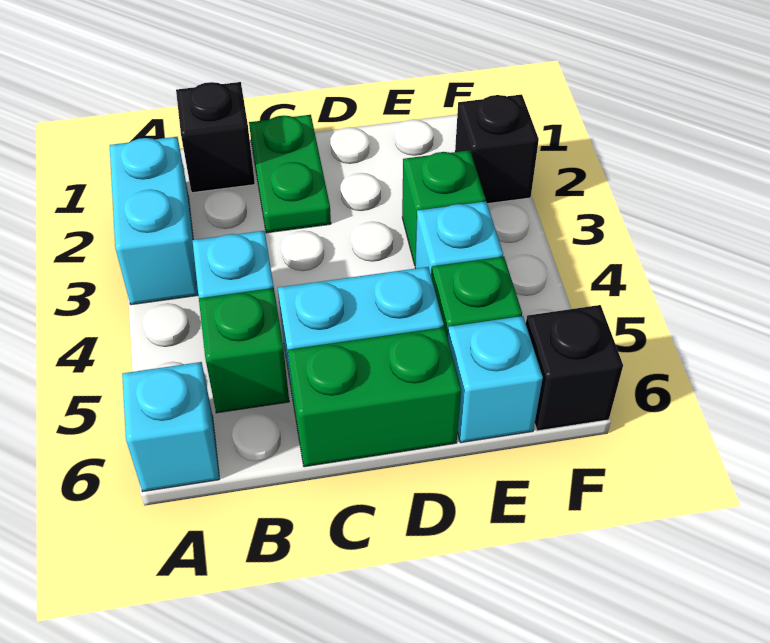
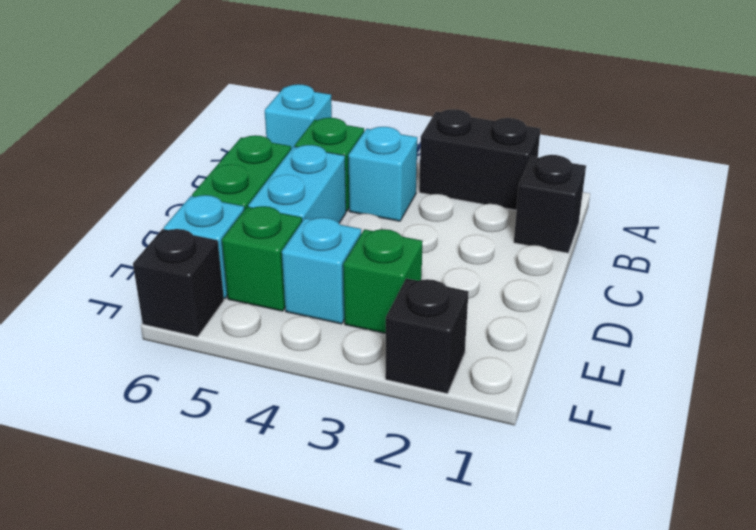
cyan brick A2:A3 level 1 -> black brick A2:A3 level 1
green plate C1:C2 level 1 -> none

